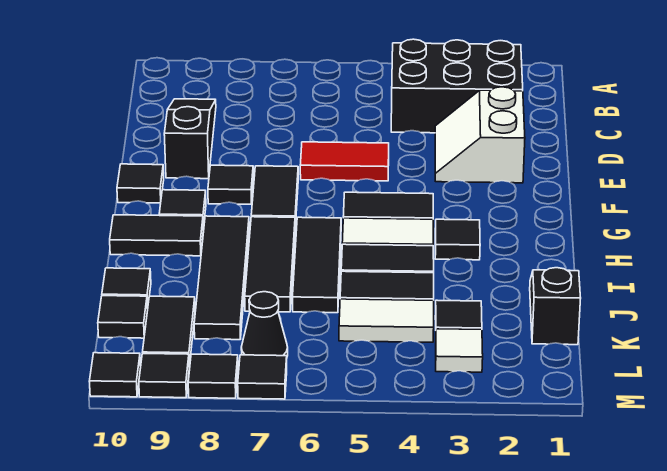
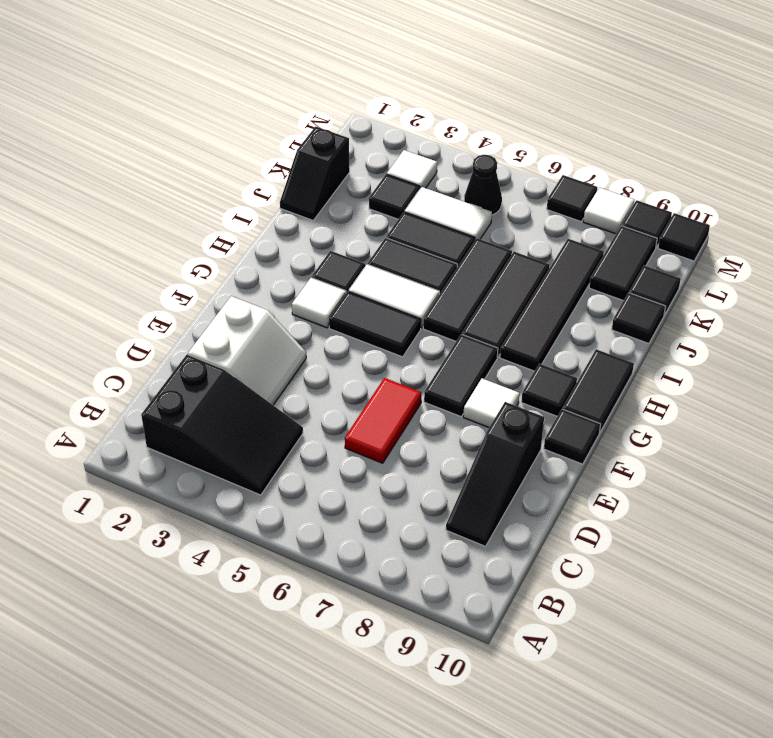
black brick B2:C4 level 1 -> black slope B2:C4 level 1 top 2
red tile E5:E6 level 1 -> red tile D6:E6 level 1
black tile F8 level 1 -> white tile F8 level 1
none -> white tile G3 level 1
black tile H9:H10 level 1 -> black tile G10:H10 level 1
black cone L7 level 1 -> black cone L5 level 1
black tile M8 level 1 -> white tile M8 level 1

